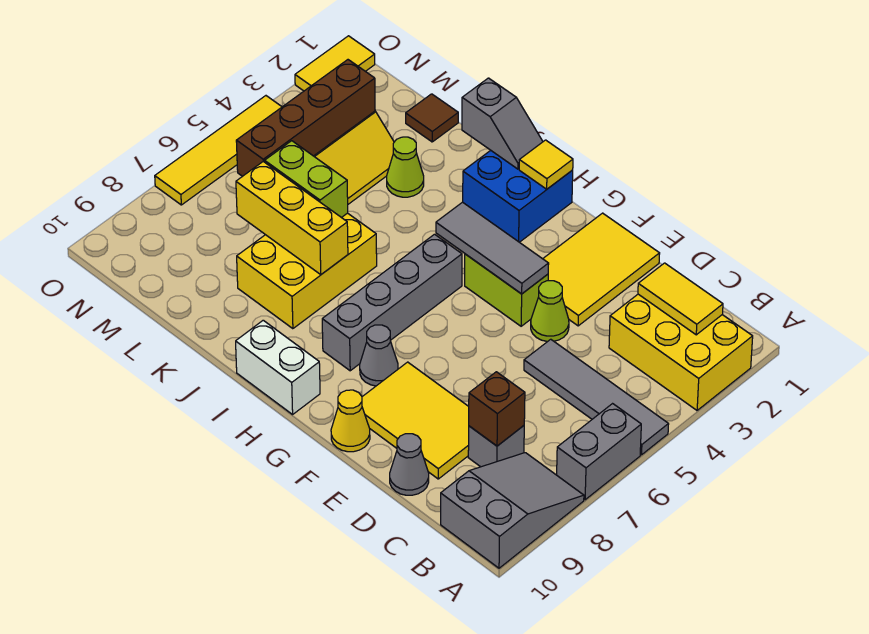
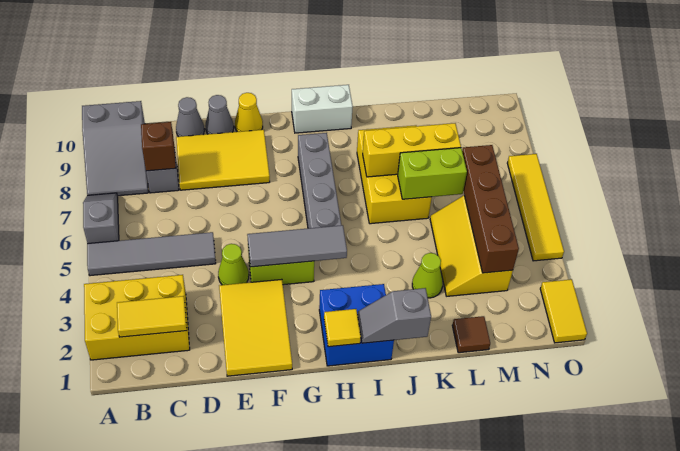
grey brick A6:A7 level 1 -> grey slope A6:A7 level 1 top 6
grey cone G8 level 1 -> grey cone E10 level 1

